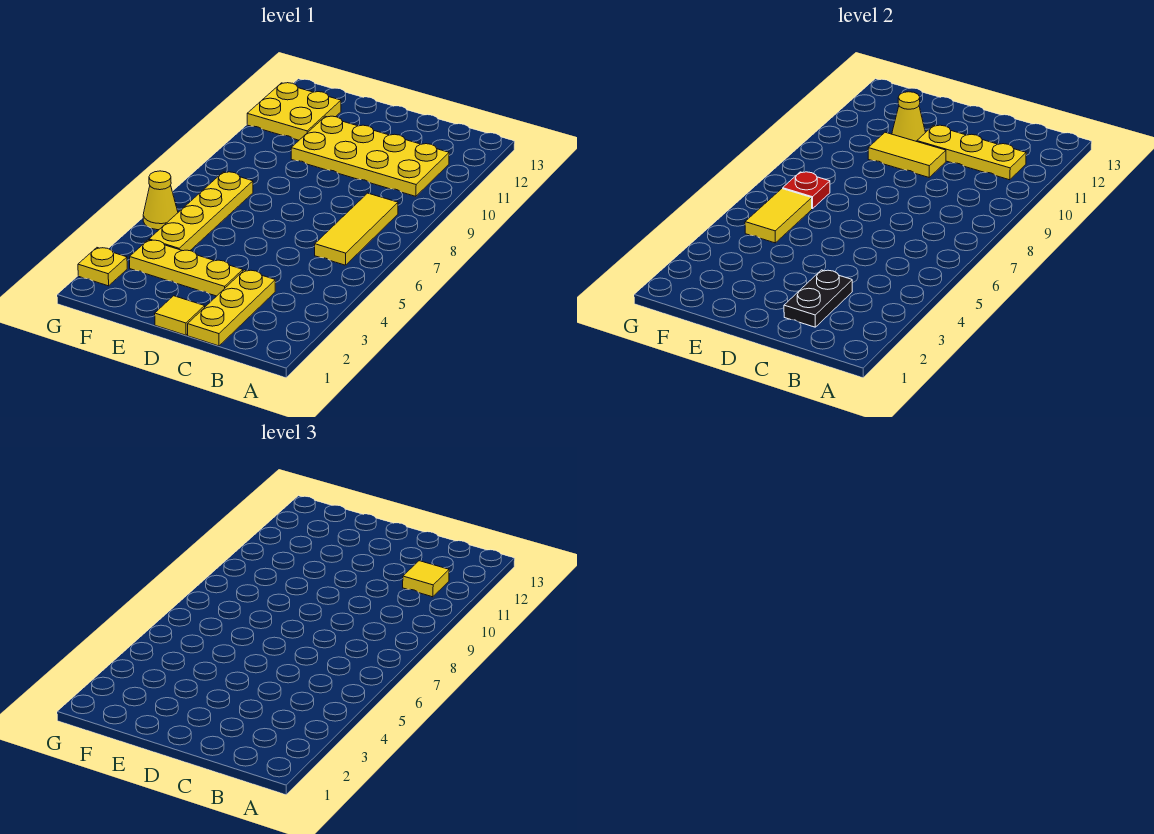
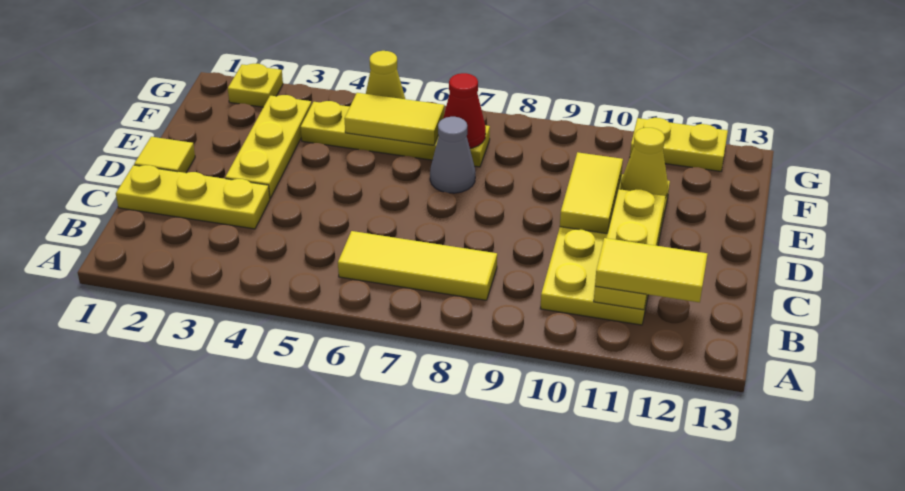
yellow tile B11 level 3 -> yellow tile B11:B12 level 3
black plate C2:C3 level 2 -> none
none -> grey cone E7 level 1
red plate F7 level 2 -> red cone F7 level 2
yellow plate F11:G12 level 1 -> yellow plate G11:G12 level 1

